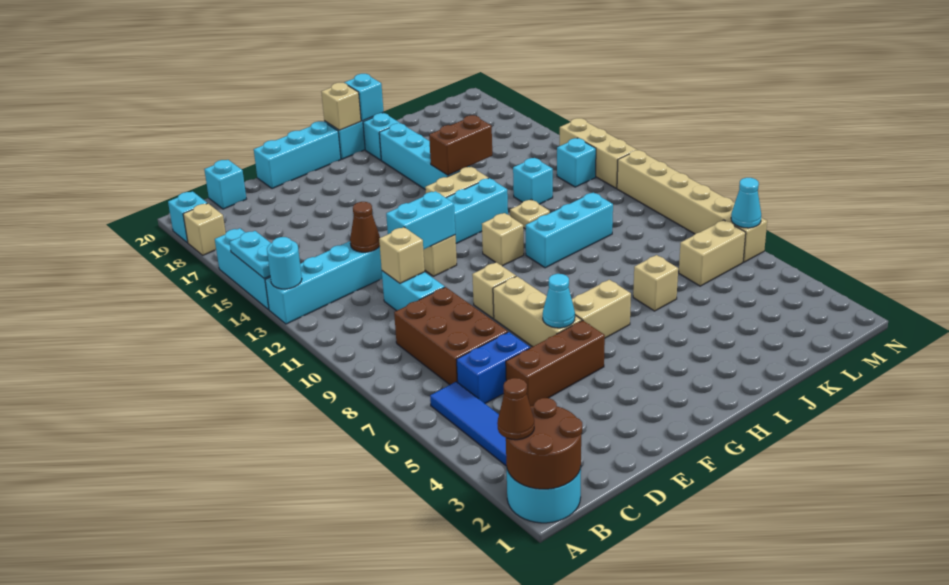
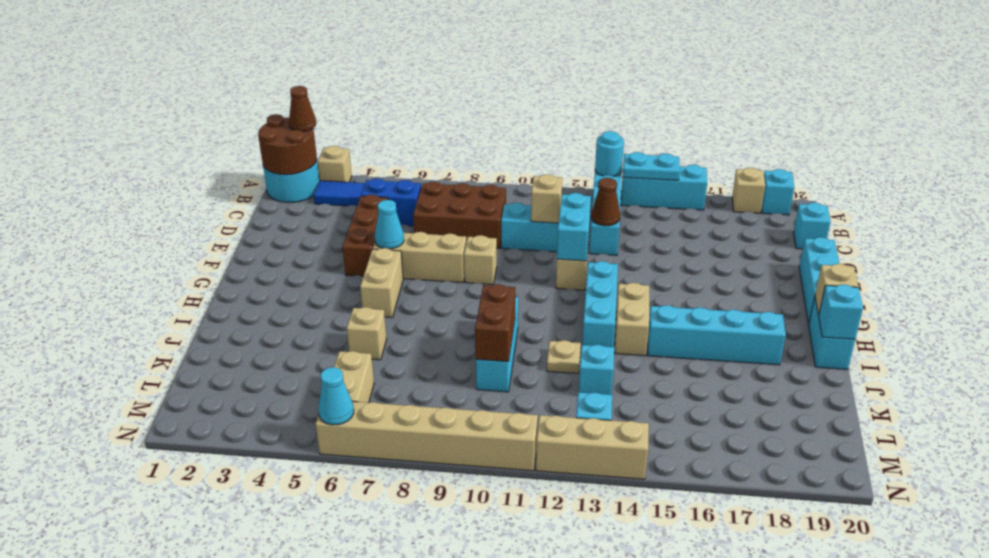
blue brick C6:D6 level 1 -> blue brick C5:C6 level 1
tan brick H11 level 1 -> tan brick A3 level 1
brown brick I15:J15 level 2 -> brown brick J10:K10 level 2
cyan brick I19 level 1 -> none

